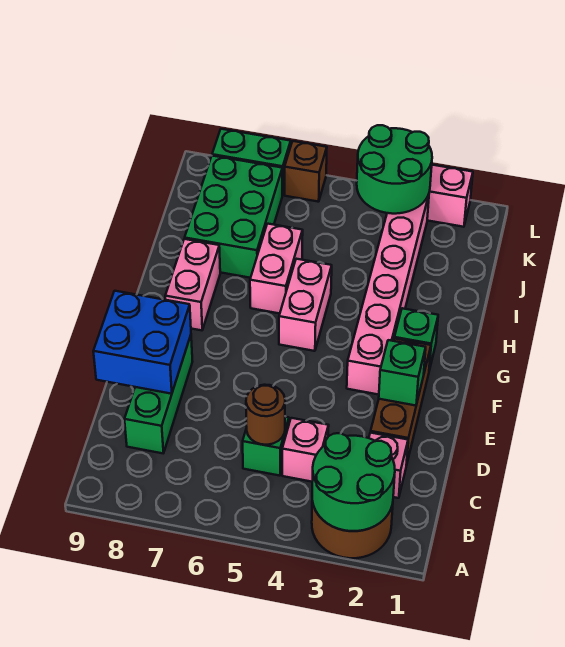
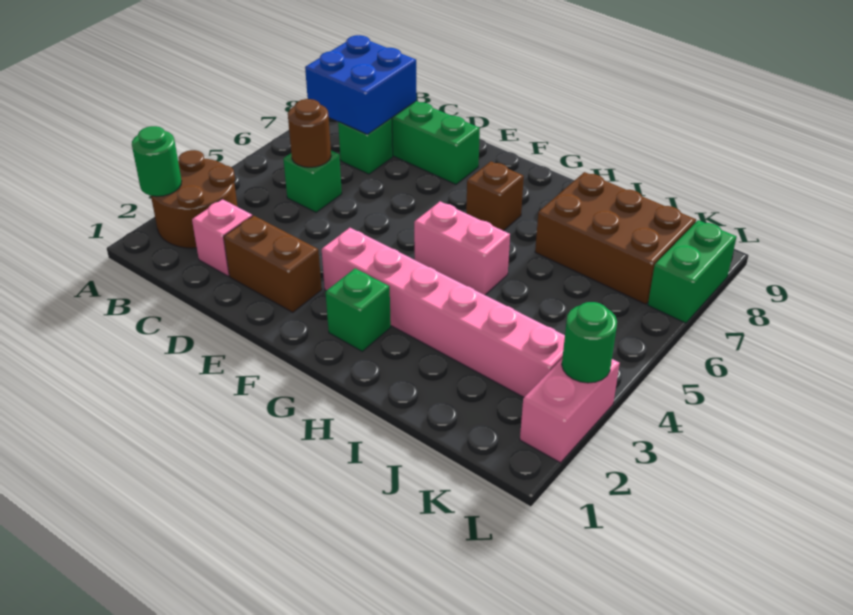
green round brick A2:B3 level 2 -> green round brick A2 level 2
pink brick C4 level 1 -> none
brown brick D2:F2 level 1 -> brown brick D2:E2 level 1
blue brick D8:E9 level 2 -> blue brick B7:C8 level 2
green brick E2 level 2 -> green brick C7 level 1
pink brick G8:H8 level 1 -> none
pink brick H6:I6 level 1 -> none
green brick I7:K8 level 1 -> brown brick I7:K8 level 1
green round brick K3:L4 level 2 -> green round brick L3 level 2
brown brick L6 level 1 -> brown brick G7 level 1

